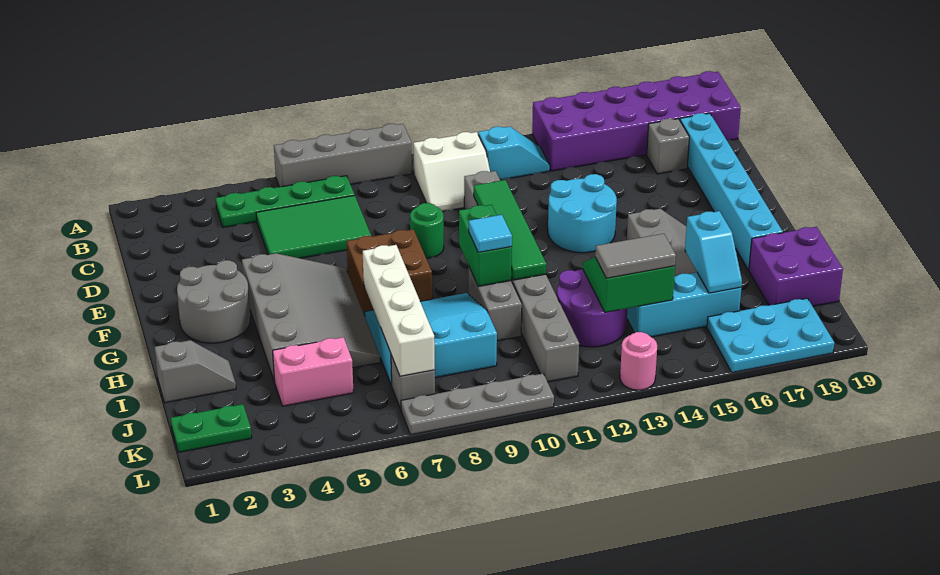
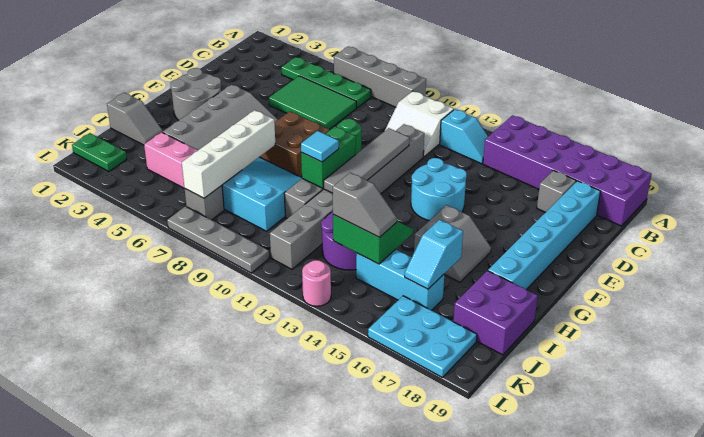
green tile E11:H11 level 2 -> grey tile E11:H11 level 2
grey tile J13:J14 level 3 -> grey slope J13:J14 level 3 top 13

